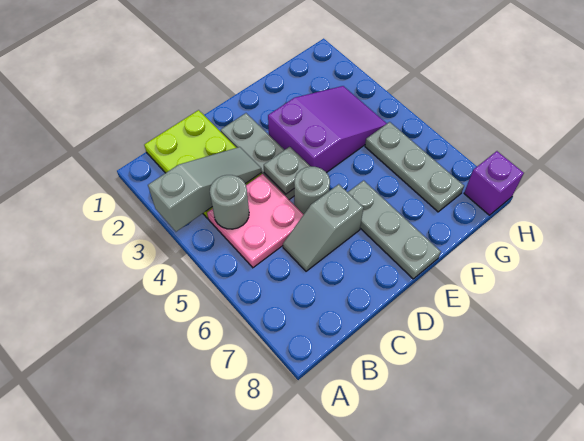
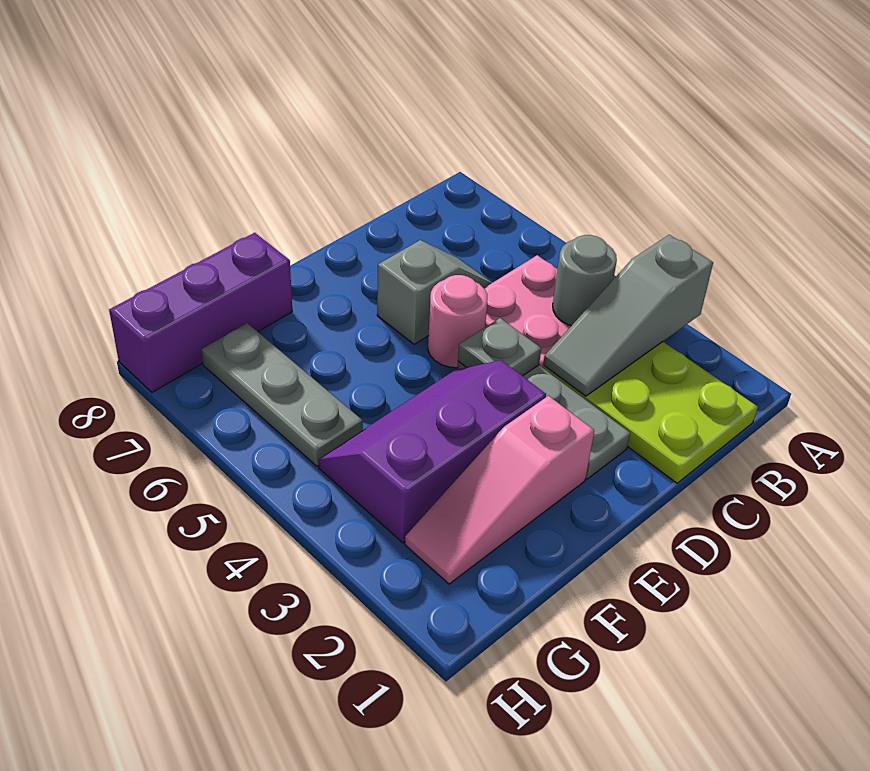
grey round brick D5 level 1 -> pink round brick D5 level 1
none -> pink slope E2:G2 level 1 top E
purple slope E3:G4 level 1 top E -> purple slope E3:G4 level 1 top 3
grey plate E6:E8 level 1 -> none
purple brick H8 level 1 -> purple brick F8:H8 level 1

